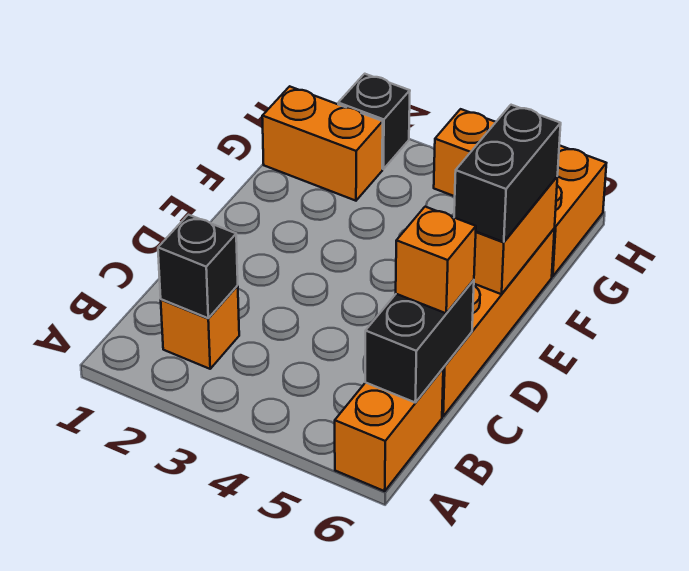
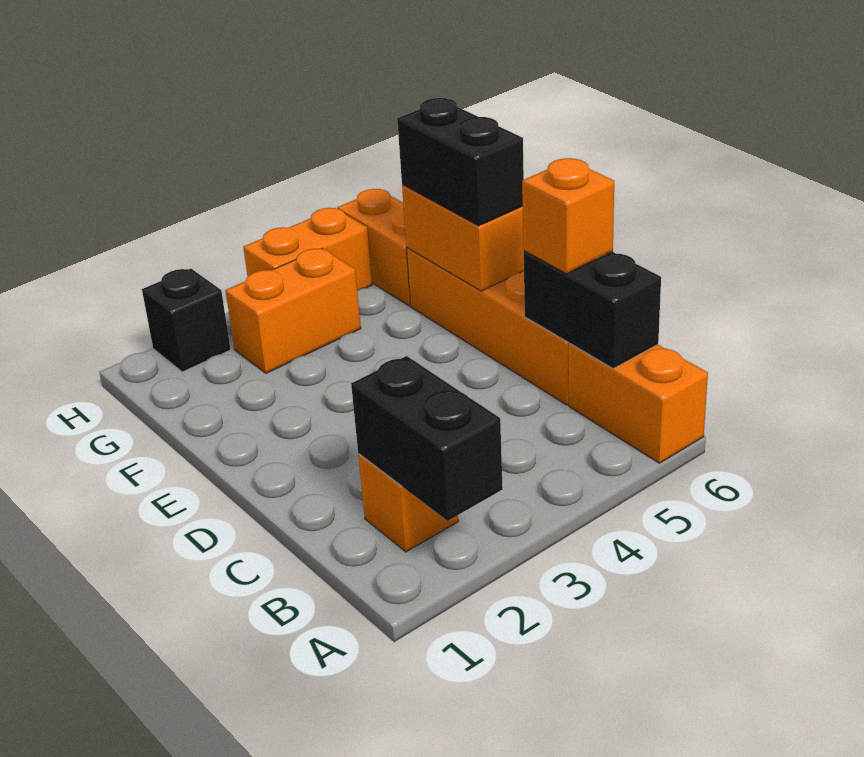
black brick B2 level 2 -> black brick A2:B2 level 2
orange brick G1:G2 level 1 -> orange brick G3:G4 level 1

